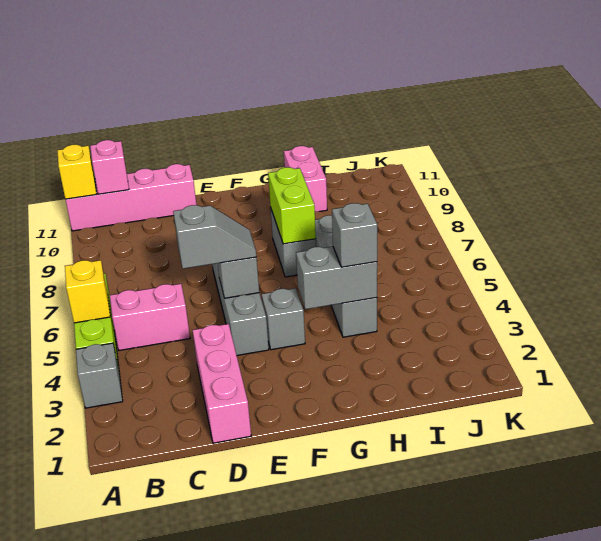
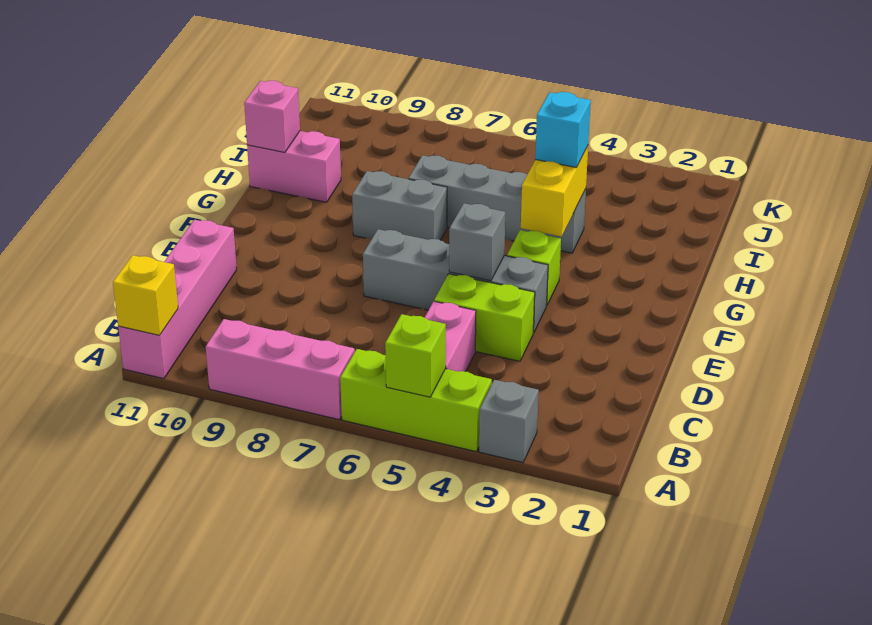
yellow brick A5 level 2 -> lime brick A5 level 2
pink brick B11 level 2 -> pink brick H11 level 2
pink brick D1:D3 level 1 -> pink brick A7:A9 level 1
grey slope D5:E5 level 3 top D -> none
grey brick F4 level 1 -> lime brick F4 level 1
grey brick G4:H4 level 2 -> yellow brick G4:H4 level 2
lime brick G7:G8 level 2 -> lime brick D4:D5 level 1
grey brick H4 level 3 -> cyan brick H4 level 3

